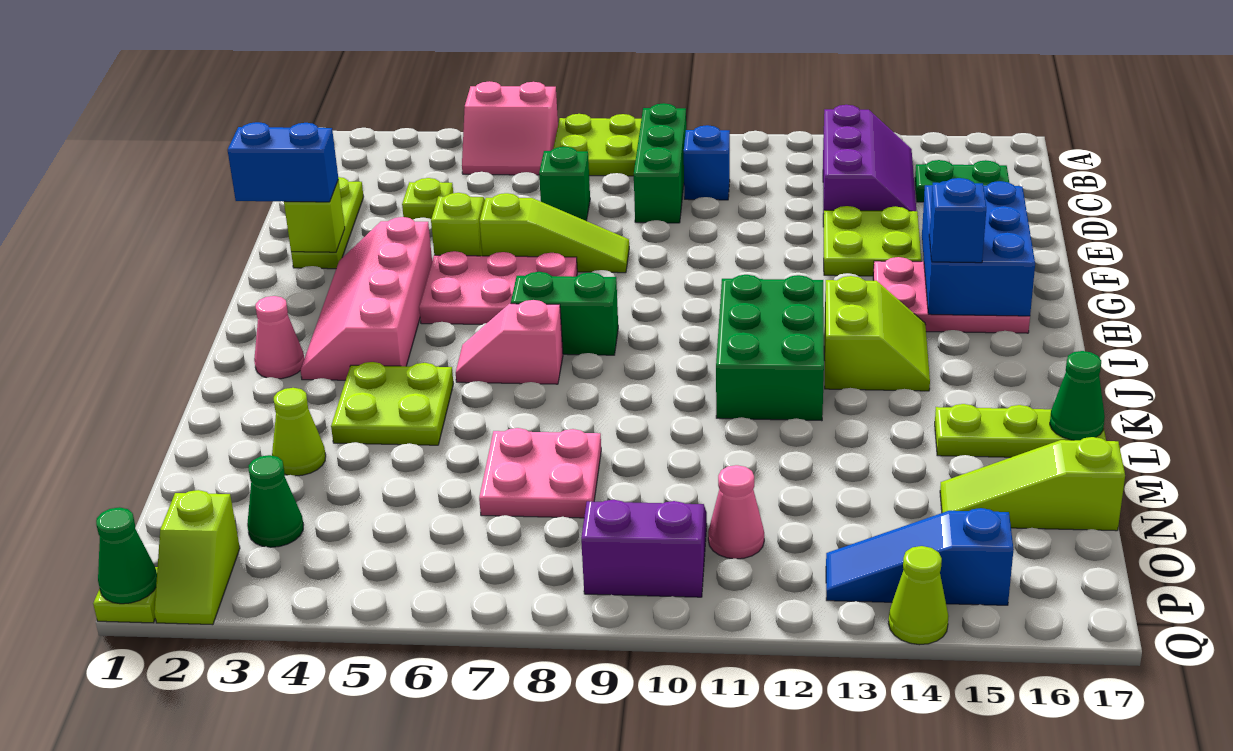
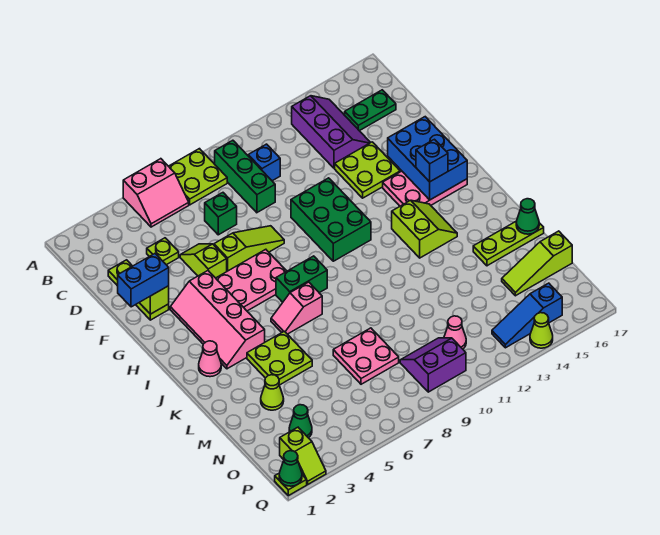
green brick I11:K12 level 1 -> green brick F10:H11 level 1

